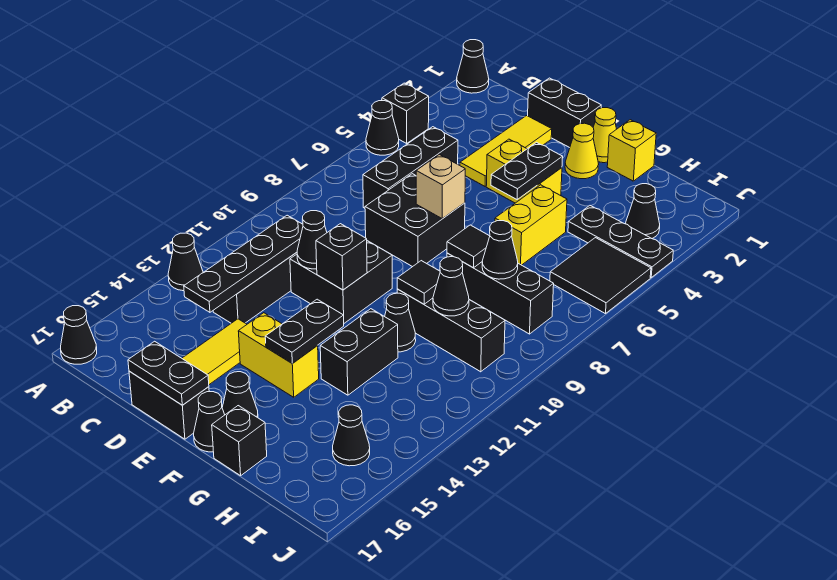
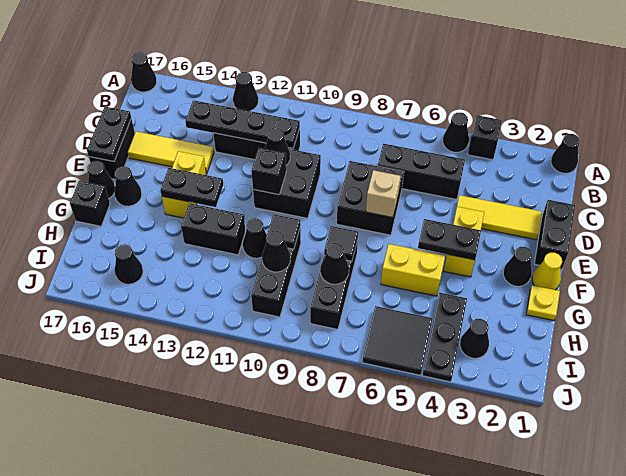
yellow cone F2 level 1 -> black cone F2 level 1
yellow brick G1 level 1 -> yellow plate G1 level 1

